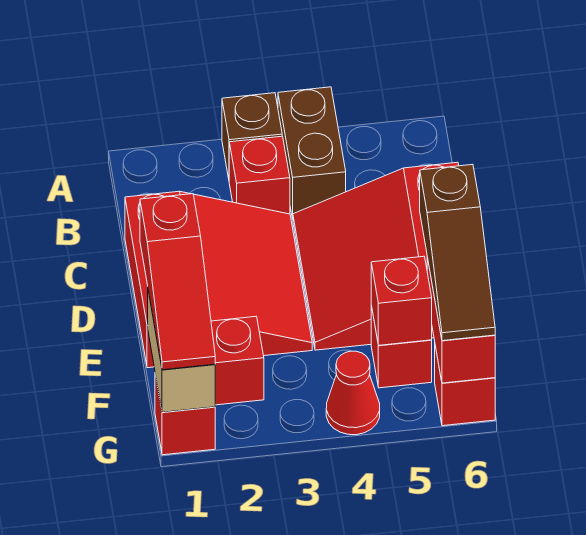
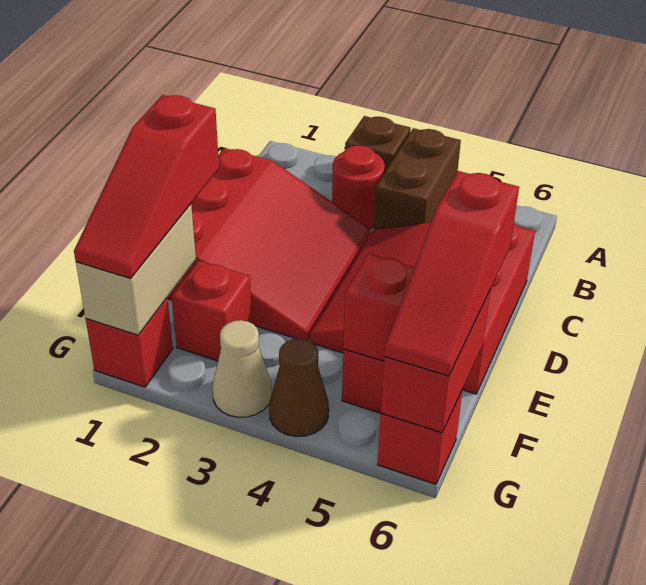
red brick B3 level 1 -> red round brick B3 level 1
brown slope E6:G6 level 3 top E -> red slope E6:G6 level 3 top E
none -> tan cone G3 level 1
red cone G4 level 1 -> brown cone G4 level 1

